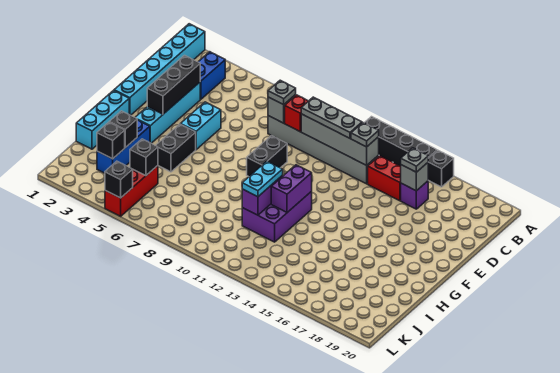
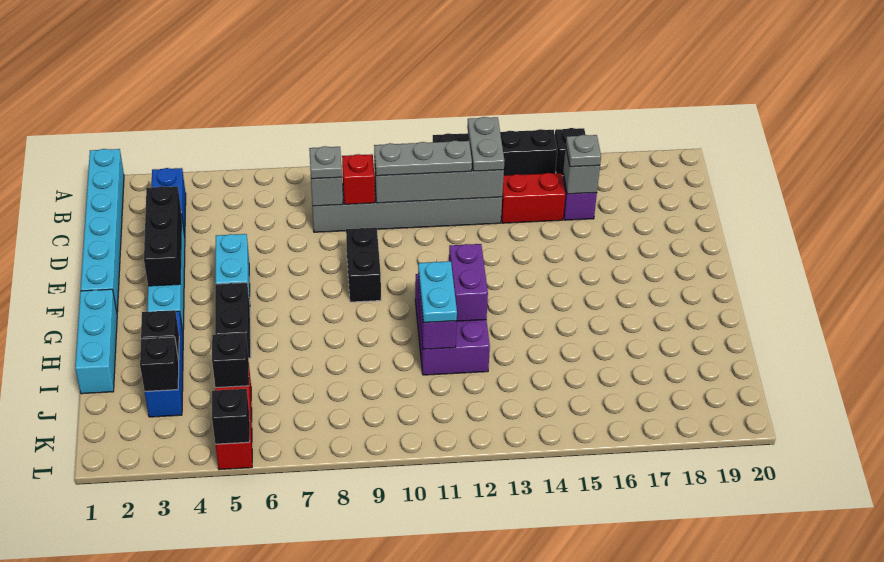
grey plate C13 level 3 -> grey plate B13:C13 level 3

